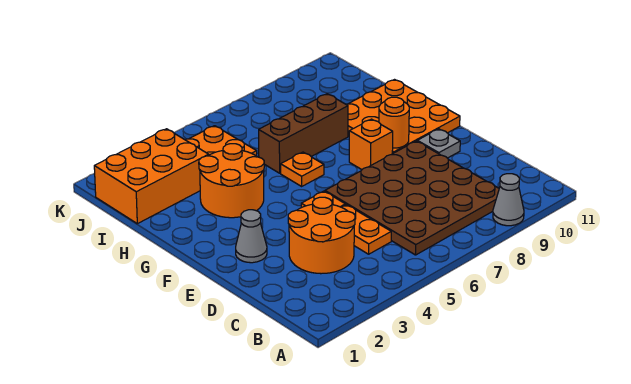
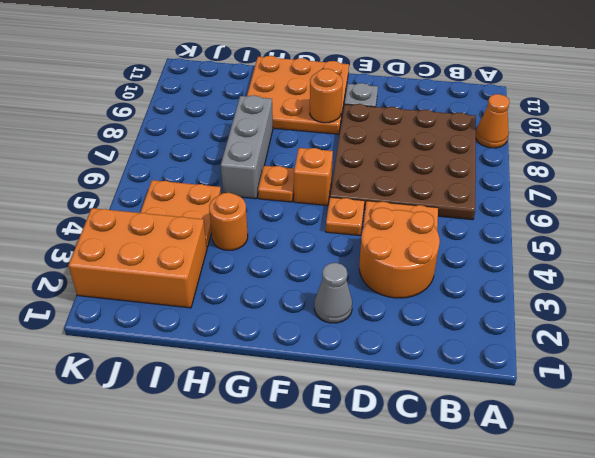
grey cone A9 level 1 -> orange cone A9 level 1
orange brick F8 level 1 -> orange brick F6 level 1
orange round brick G3:H4 level 1 -> orange round brick H4 level 1
brown brick H6:H8 level 1 -> grey brick H6:H8 level 1
orange brick I1:J3 level 1 -> orange brick I2:K3 level 1

